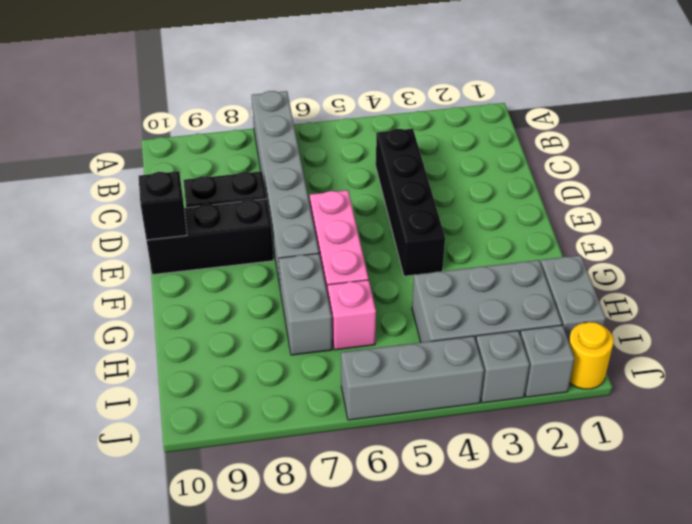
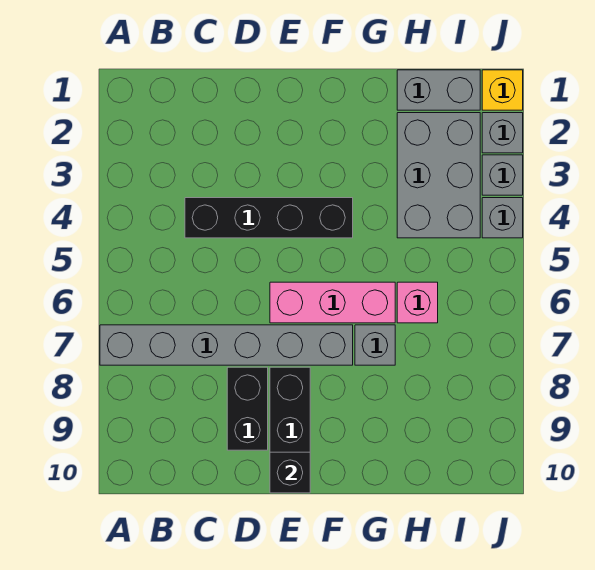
grey brick G7:H7 level 1 -> grey brick G7 level 1
yellow round brick J1 level 1 -> yellow brick J1 level 1
grey brick J4:J6 level 1 -> grey brick J4 level 1

